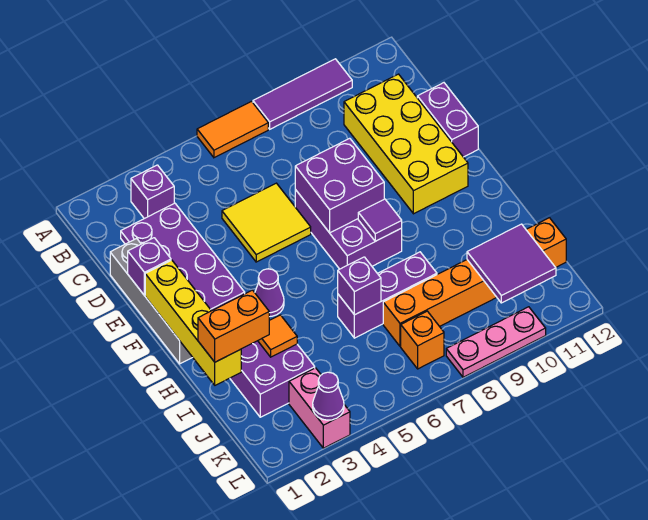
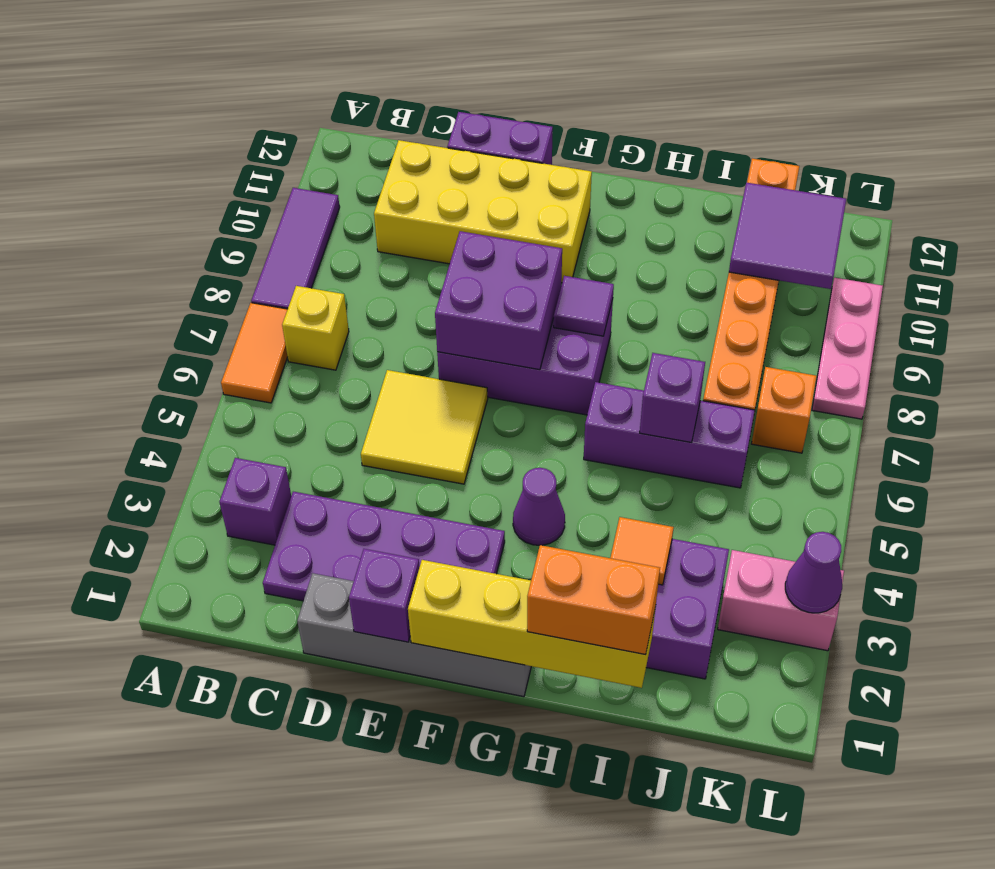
none -> yellow brick B7 level 1
orange brick I1:I2 level 3 -> orange brick H1:I1 level 3
purple brick I6:I8 level 1 -> purple brick H6:J6 level 1

